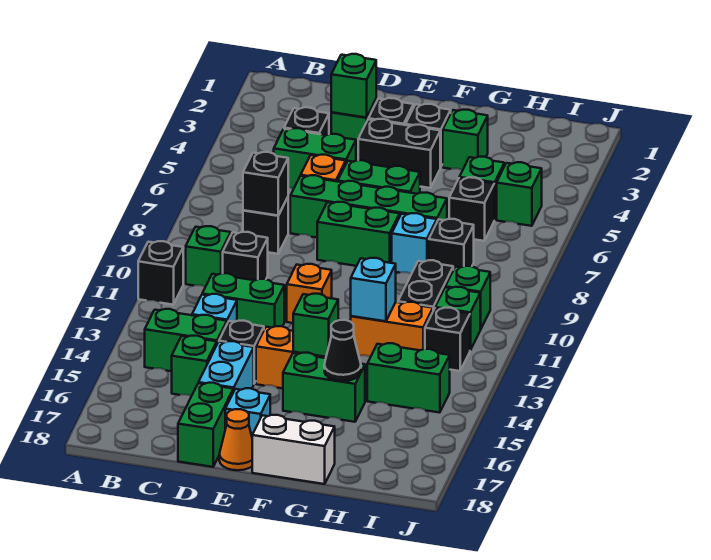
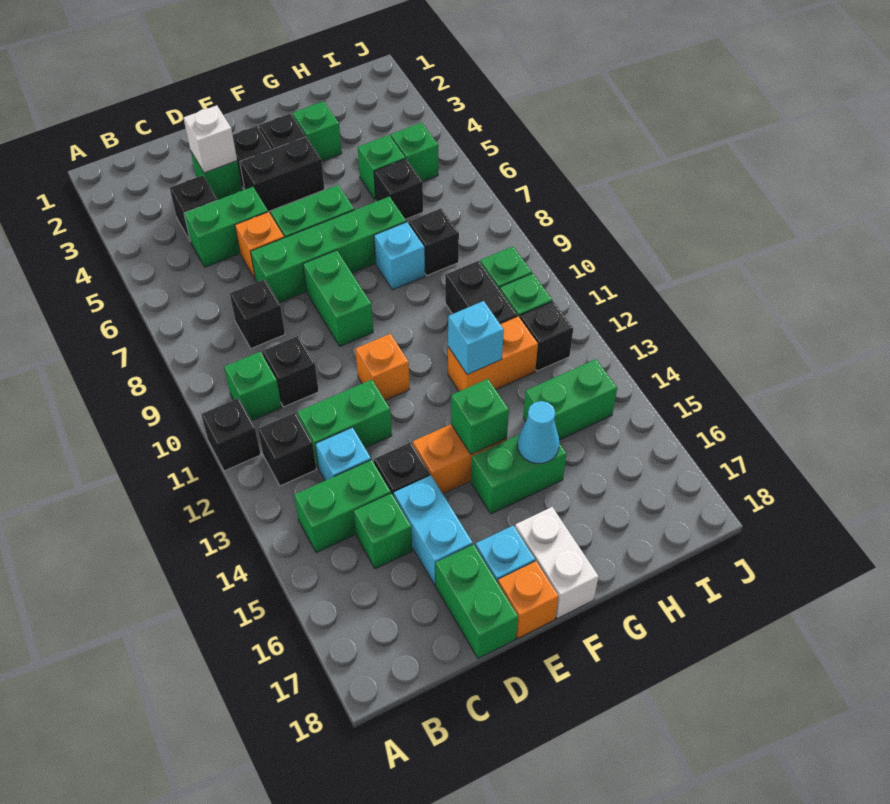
black brick C8 level 2 -> black brick B12 level 1
green brick D3 level 2 -> white brick D3 level 2
green brick E8:F8 level 1 -> green brick E8:E9 level 1
orange cone E18 level 1 -> orange brick E18 level 1
white brick F18:G18 level 1 -> white brick F17:F18 level 1
black cone G15 level 2 -> cyan cone G15 level 2

